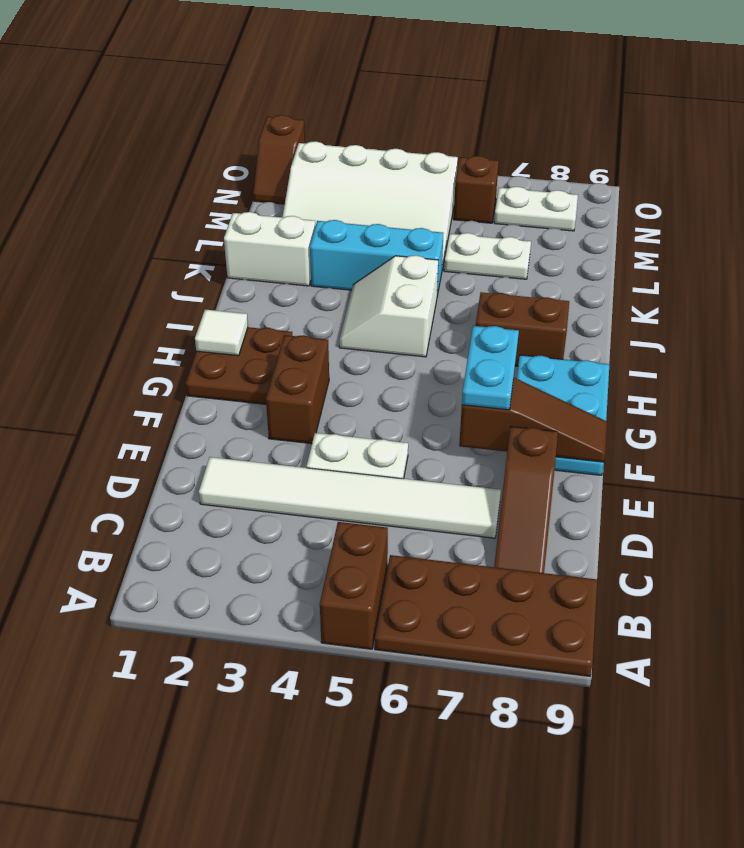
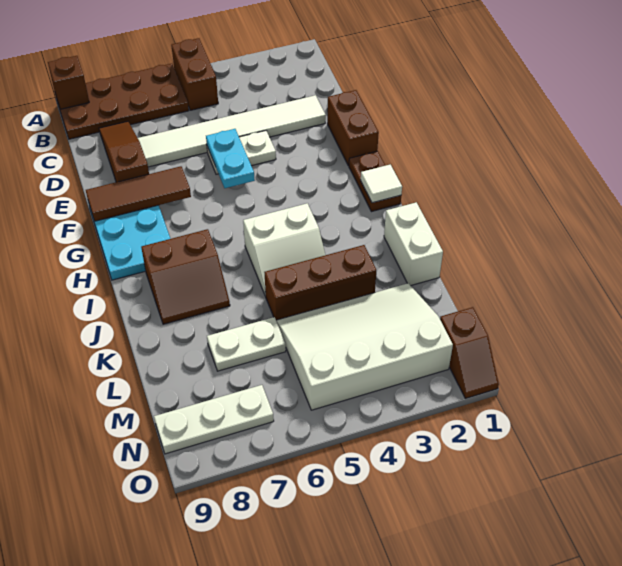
brown brick F3:G3 level 1 -> brown brick E1:F1 level 1
brown slope F7:F9 level 2 top 7 -> brown tile F7:F9 level 2
cyan plate F7:G7 level 3 -> cyan plate E5:F5 level 2
brown plate G1:H2 level 1 -> brown plate G1:H1 level 1
white slope I4:J5 level 1 top 5 -> white slope I4:J5 level 1 top I
white brick K1:K2 level 1 -> white brick J1:K1 level 1
cyan brick K3:K5 level 1 -> brown brick K3:K5 level 1
brown slope N1:O1 level 1 top O -> brown slope N1:O1 level 1 top N
brown brick N6 level 1 -> brown brick A9 level 2
white plate N7:N8 level 1 -> white plate N7:N9 level 1

